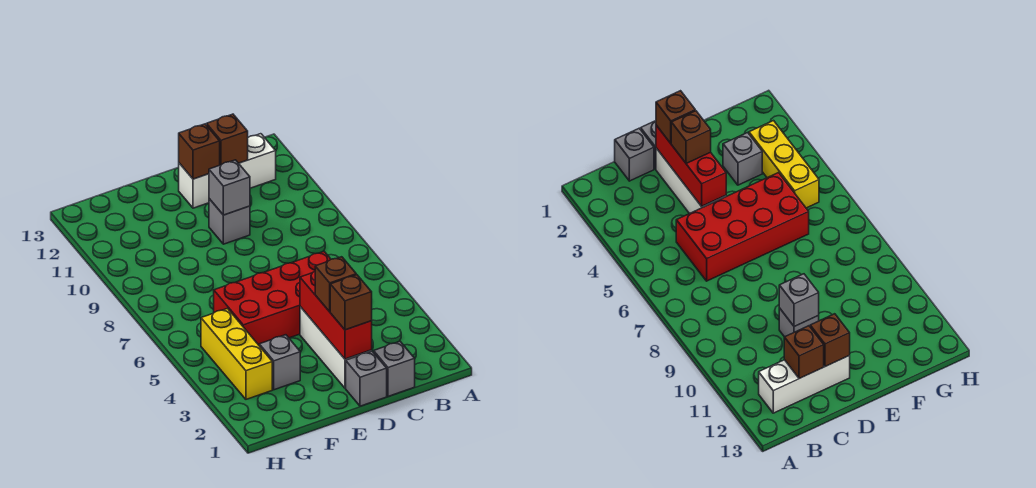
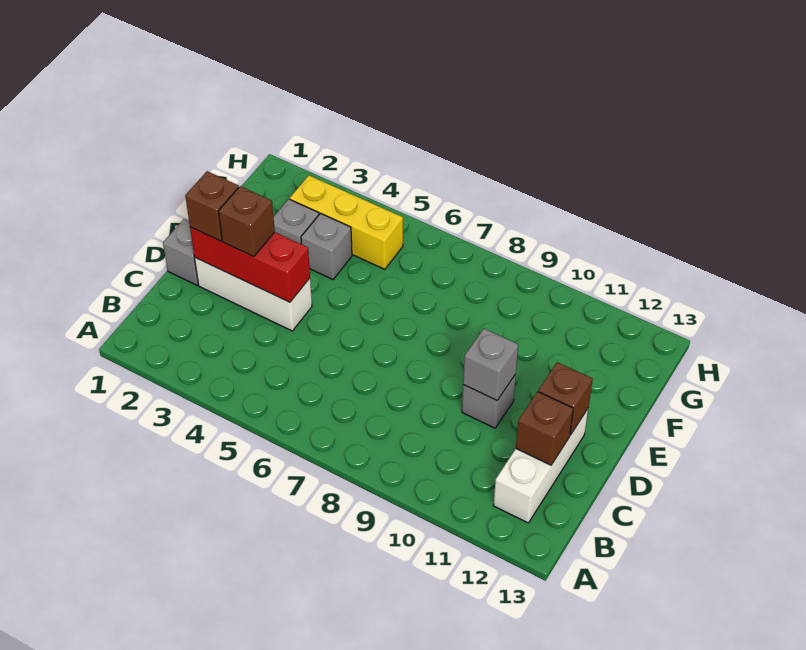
grey brick C1 level 1 -> grey brick F4 level 1
red brick C5:F6 level 1 -> none

